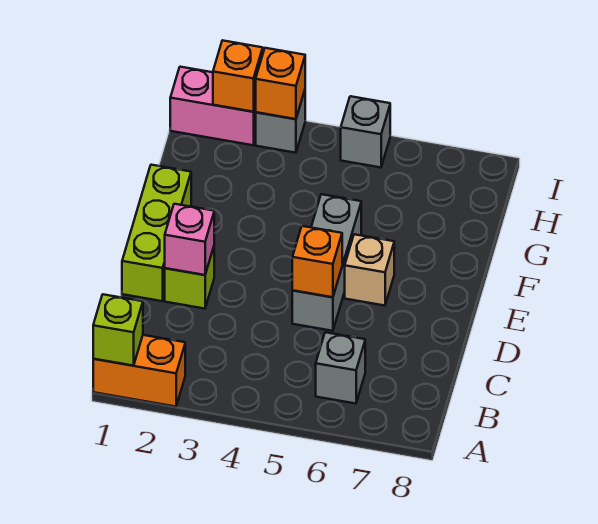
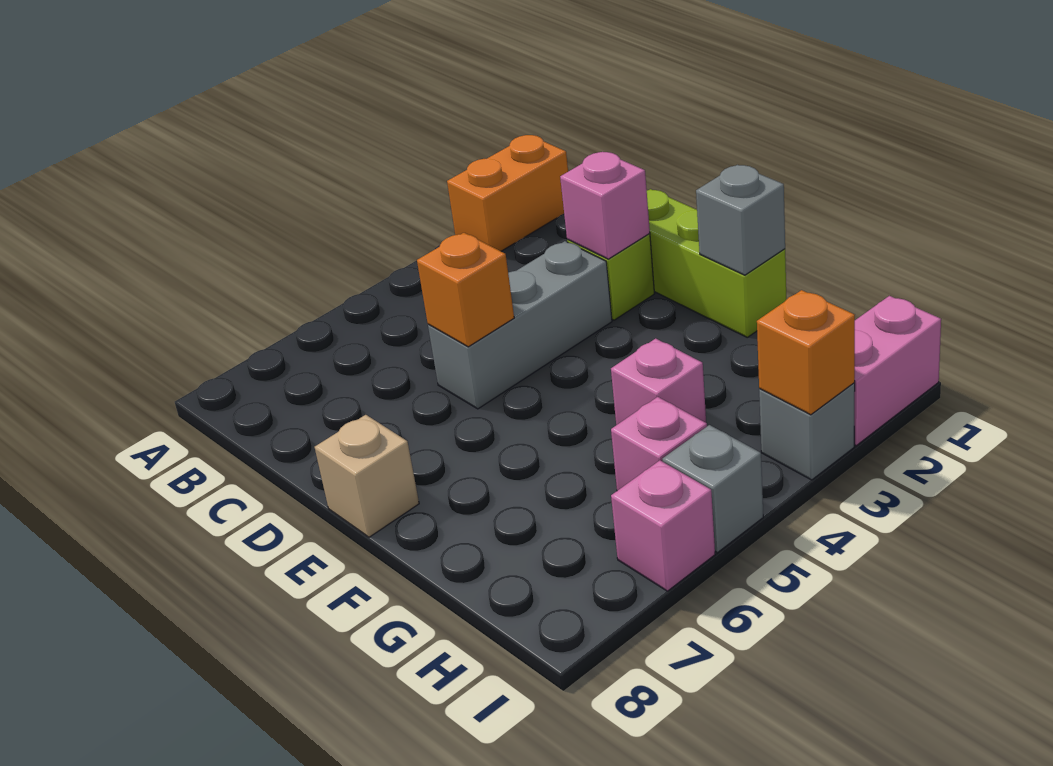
lime brick A1 level 2 -> none
grey brick B6 level 1 -> grey brick F1 level 2
grey brick D5:F5 level 1 -> grey brick D3:D5 level 1
tan brick E6 level 1 -> tan brick E8 level 1
none -> pink brick G4 level 1
none -> pink brick H5 level 1
orange brick I2 level 2 -> none
none -> pink brick I6 level 1

